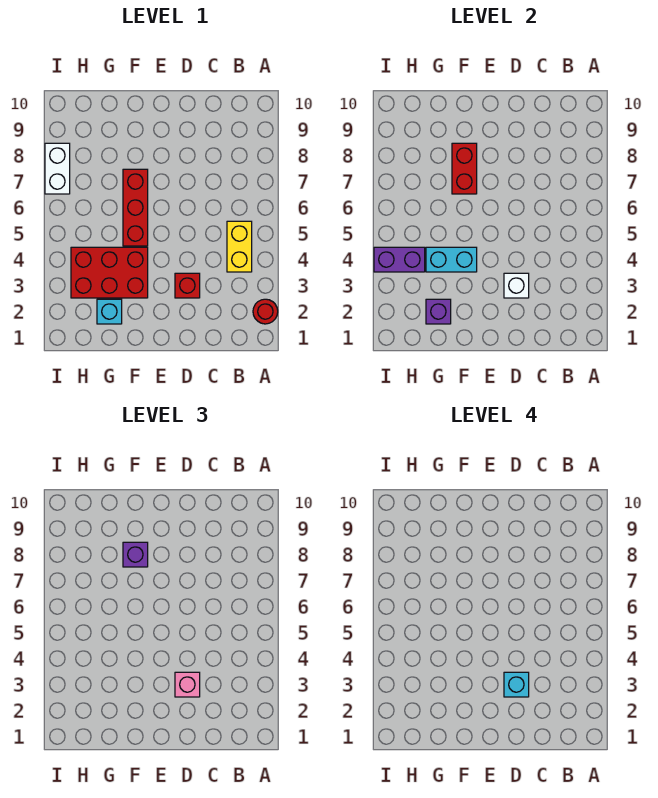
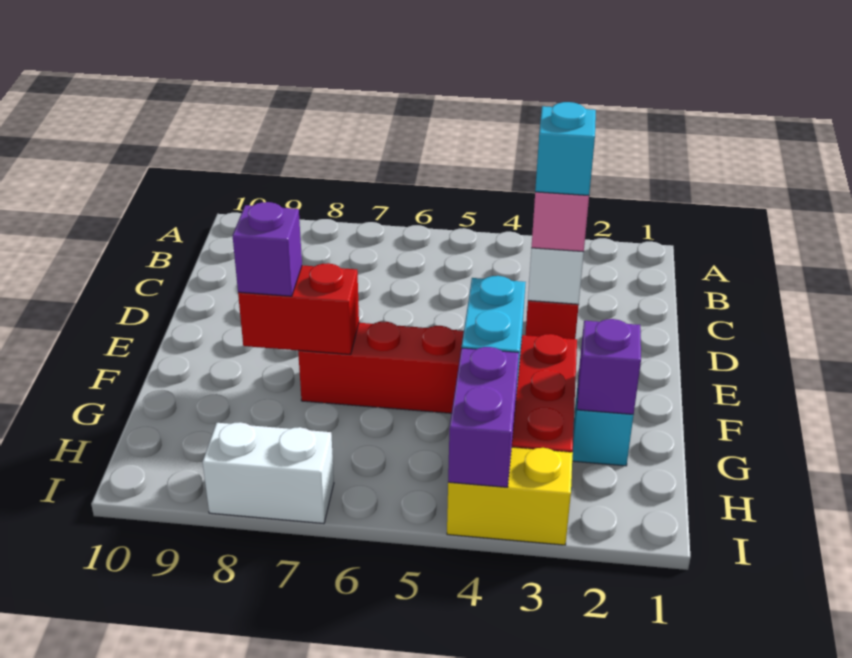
red round brick A2 level 1 -> none
yellow brick B4:B5 level 1 -> yellow brick I3:I4 level 1

